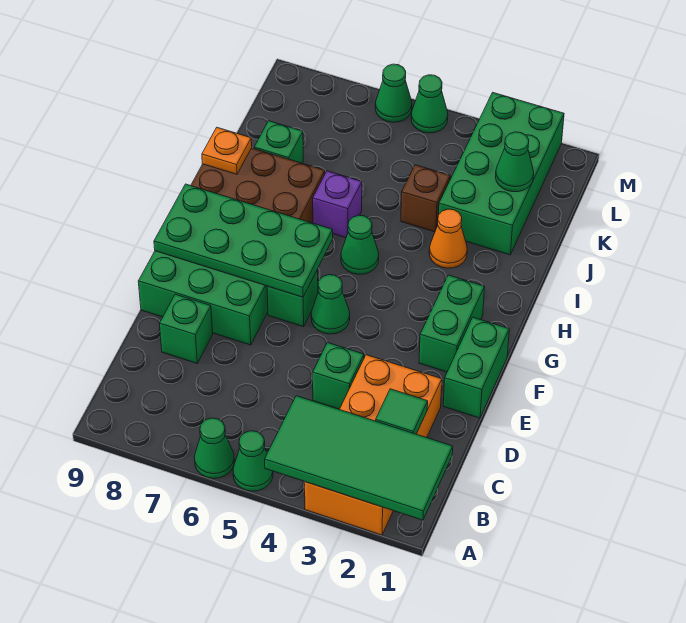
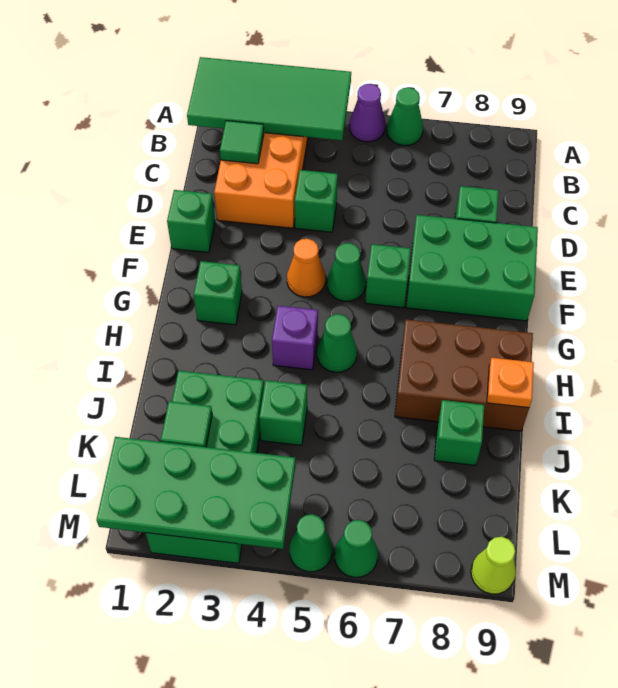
green cone A5 level 1 -> purple cone A5 level 1
green brick E1:F1 level 1 -> green brick E1 level 1
green brick F2:G2 level 1 -> green brick G2 level 1
green plate F6:G9 level 2 -> green plate L1:M4 level 2
orange cone I3 level 1 -> orange cone F4 level 1
purple brick I6 level 1 -> purple brick H4 level 1
brown brick J4 level 1 -> green brick J4 level 1
green cone K2 level 2 -> green tile K2 level 2
none -> lime cone M9 level 1

